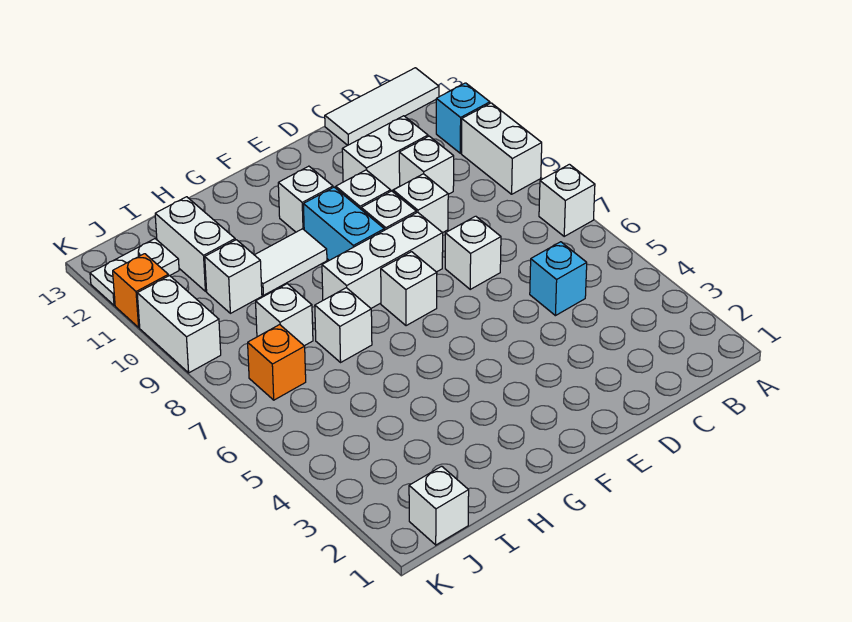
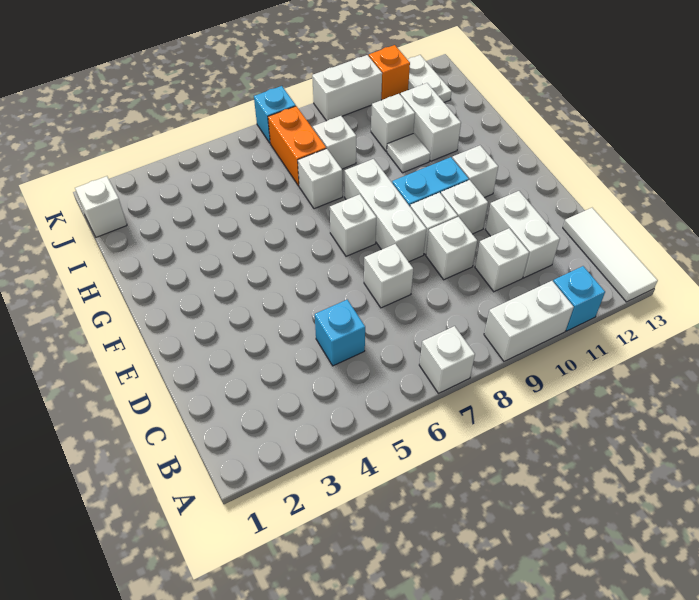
white tile G10:H10 level 1 -> white tile H10 level 1
white brick I11:I12 level 1 -> white brick H11:I11 level 1
orange brick J7 level 1 -> orange brick I7:J7 level 1
none -> cyan brick K7 level 1

